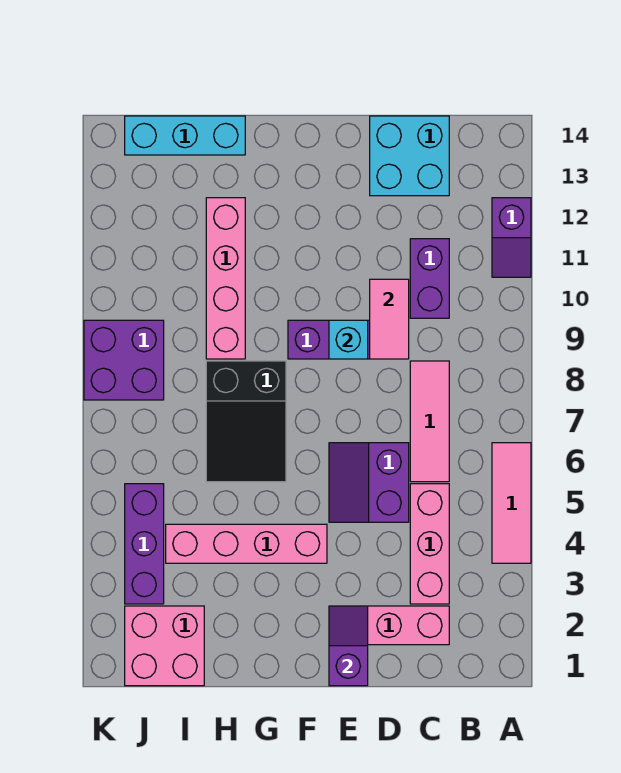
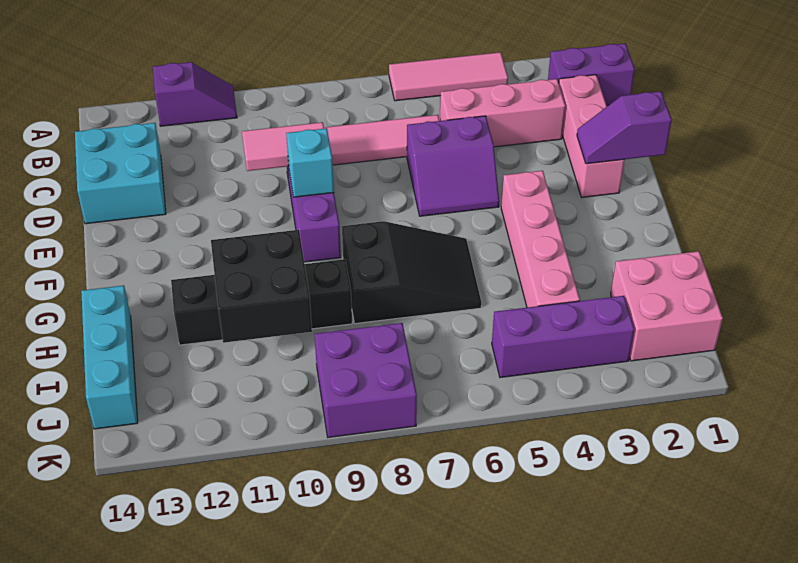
purple brick C10:C11 level 1 -> purple brick B1:B2 level 1
pink brick H9:H12 level 1 -> black brick H9:H12 level 1
none -> black brick H10:I11 level 2

